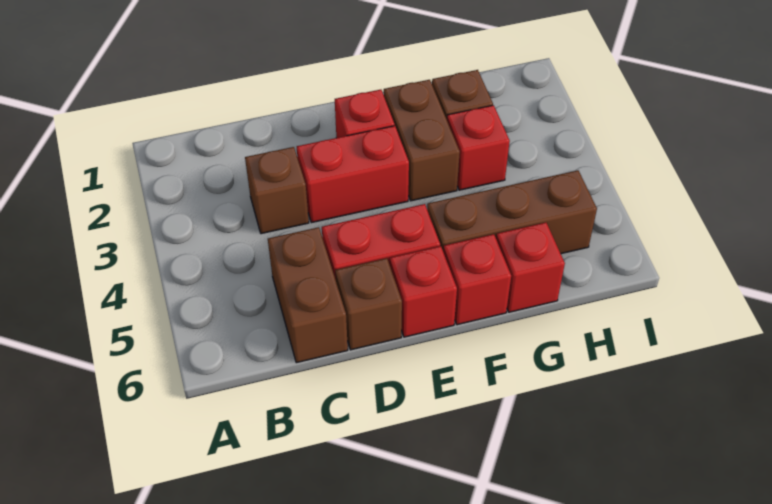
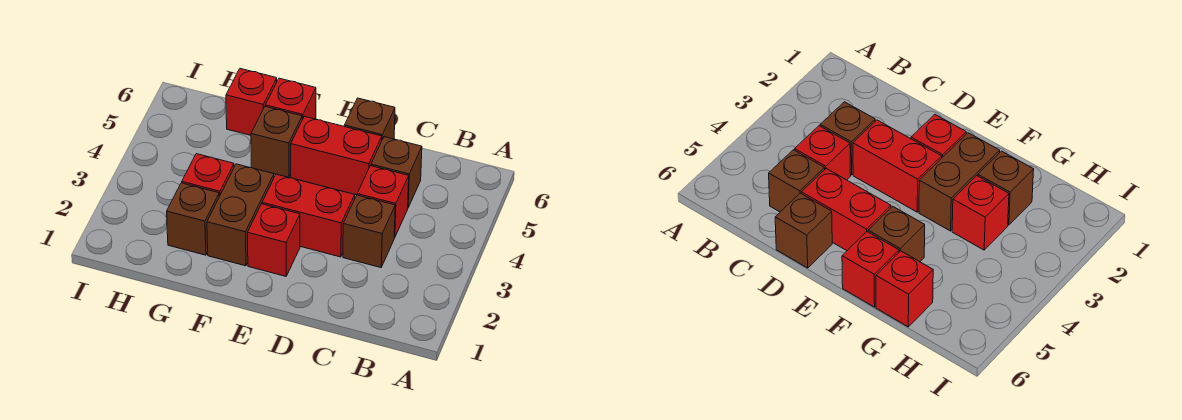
brown brick C5:C6 level 1 -> brown brick C5 level 1
red brick E6 level 1 -> red brick C4 level 1
brown brick F5:H5 level 1 -> brown brick F5 level 1

